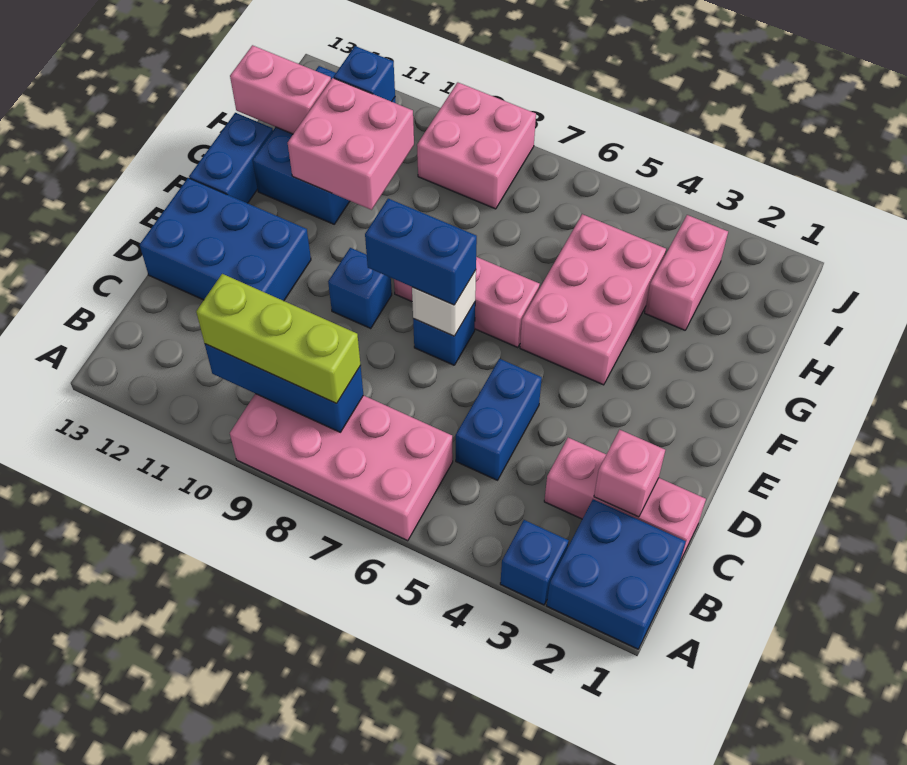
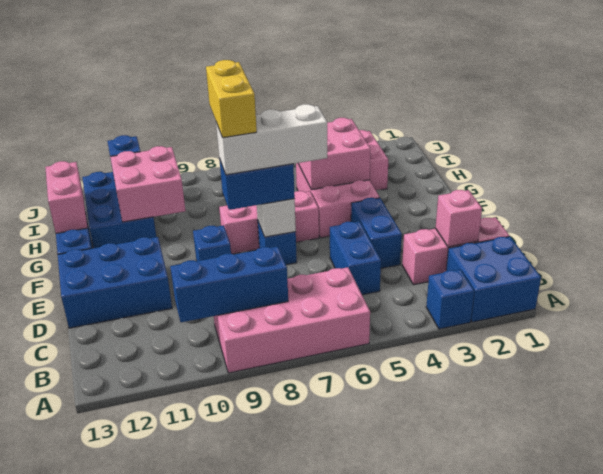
lime brick B8:B10 level 3 -> none
none -> blue brick D4:E4 level 1
none -> white brick E6:E8 level 4
none -> yellow brick E8:F8 level 5
pink brick H12:H13 level 2 -> pink brick G13:H13 level 2
pink brick I8:J9 level 1 -> pink brick G4:H5 level 2

